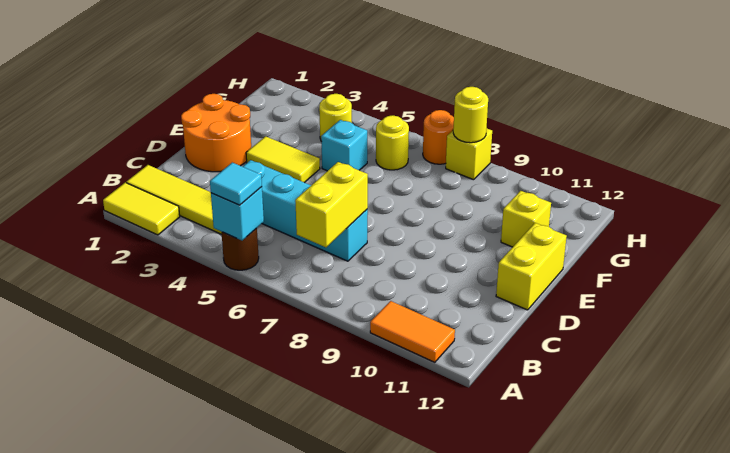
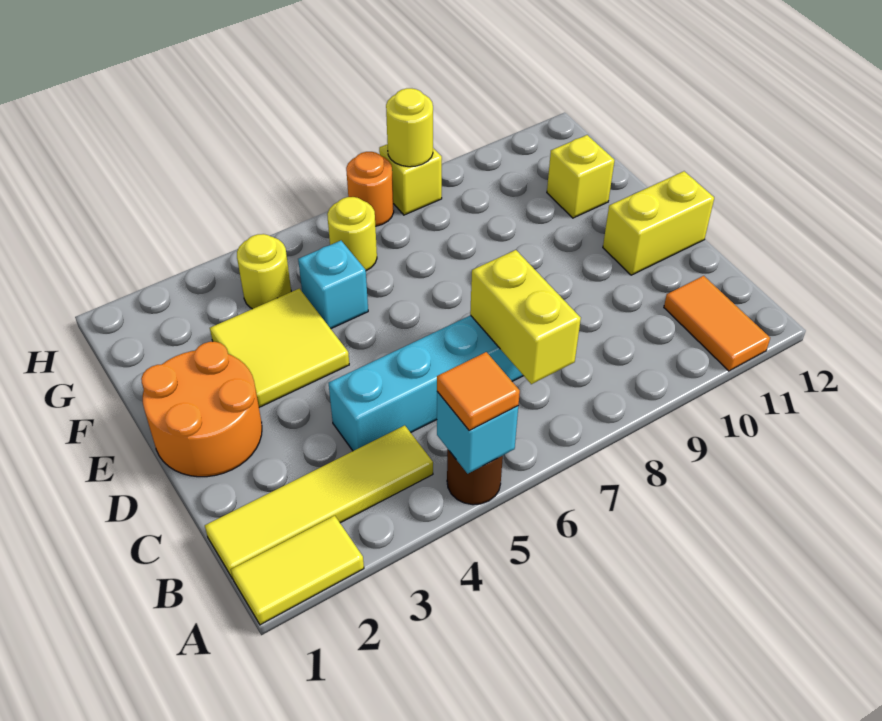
cyan tile A5 level 3 -> orange tile A5 level 3
orange tile A10:A11 level 1 -> orange tile A11:B11 level 1
yellow brick D12:E12 level 1 -> yellow brick D11:D12 level 1
yellow tile E3:E4 level 1 -> yellow tile E3:F4 level 1

